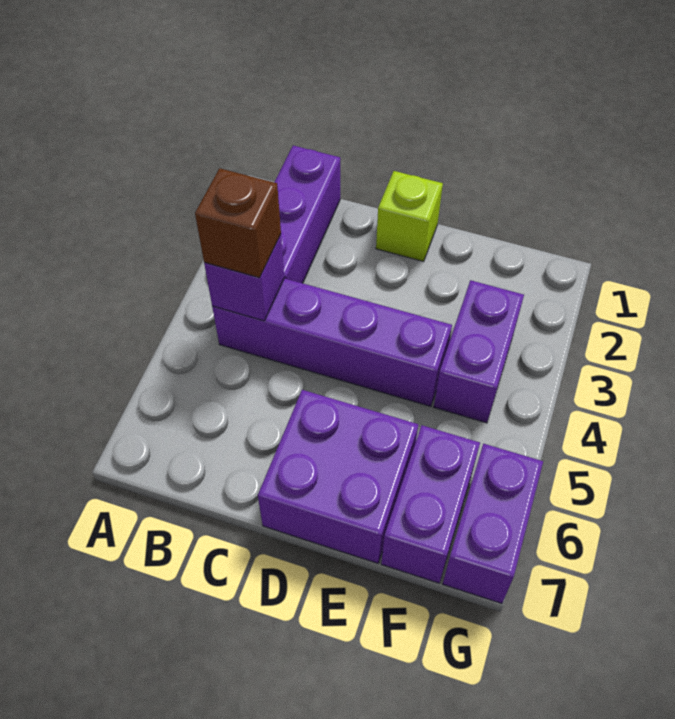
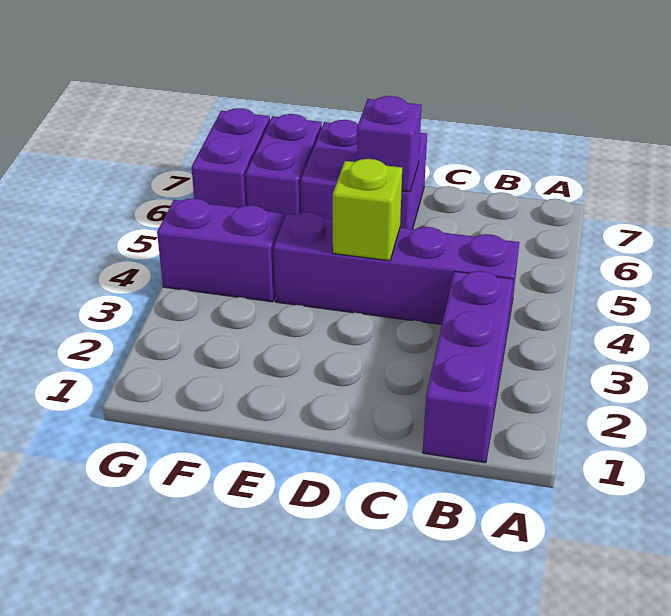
purple brick B4 level 2 -> purple brick D6 level 2
brown brick B4 level 3 -> none
lime brick D1 level 1 -> lime brick D4 level 2
purple brick F3:F4 level 1 -> purple brick F4:G4 level 1

